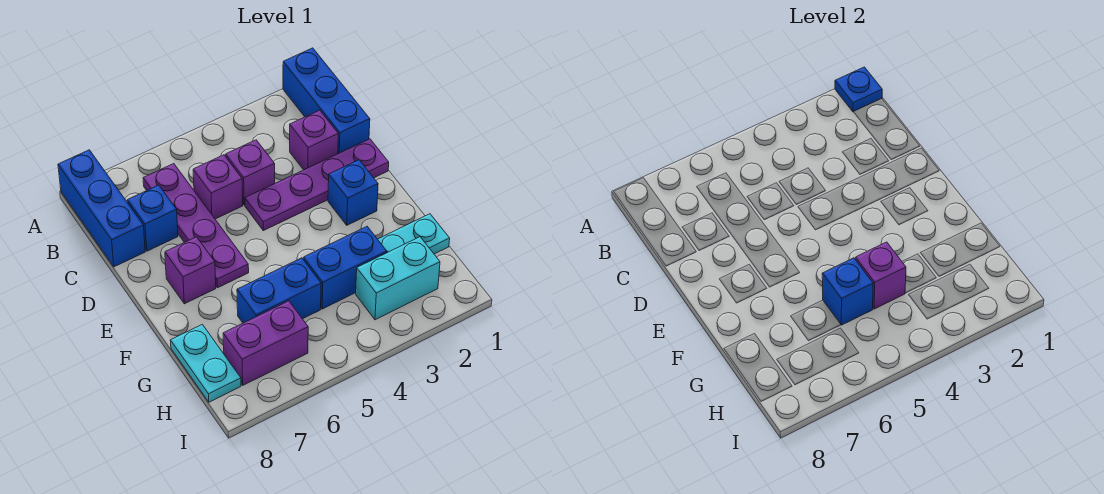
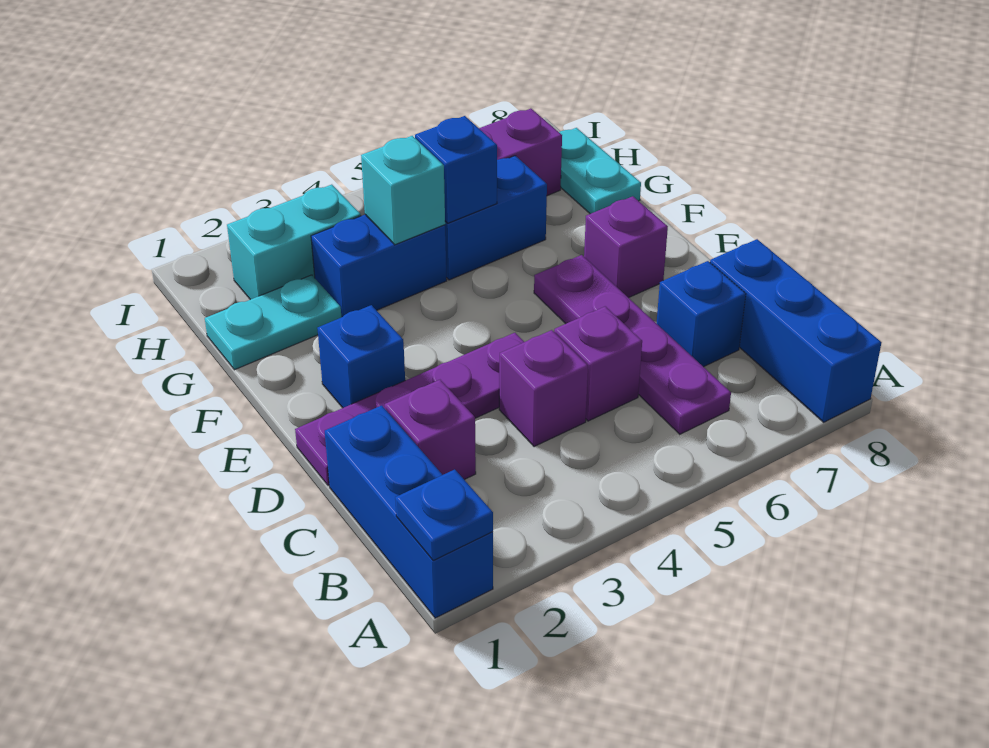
purple brick G4 level 2 -> cyan brick G4 level 2

